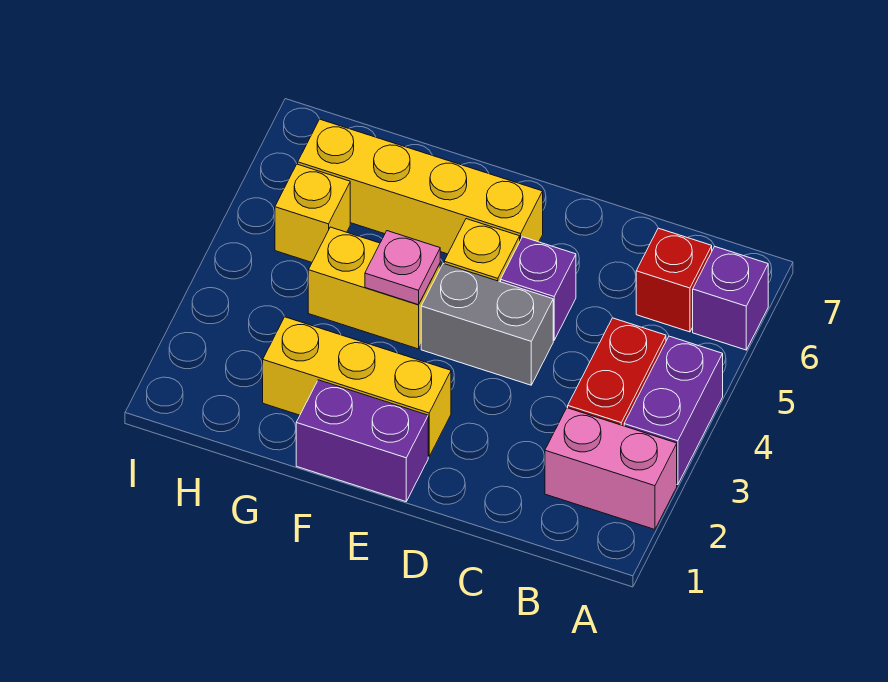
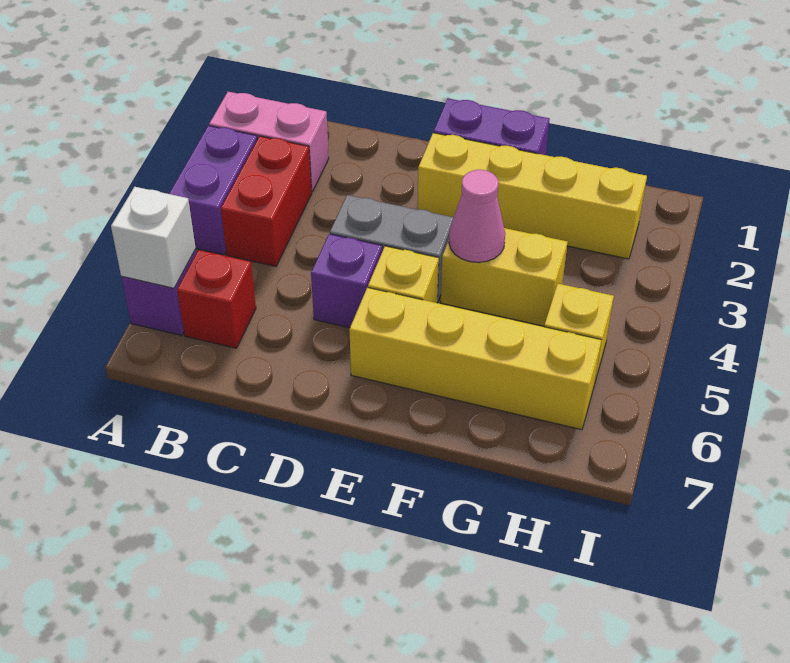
none -> white brick A6 level 2
yellow brick E2:G2 level 1 -> yellow brick E2:H2 level 1
pink plate F4 level 2 -> pink cone F4 level 2

